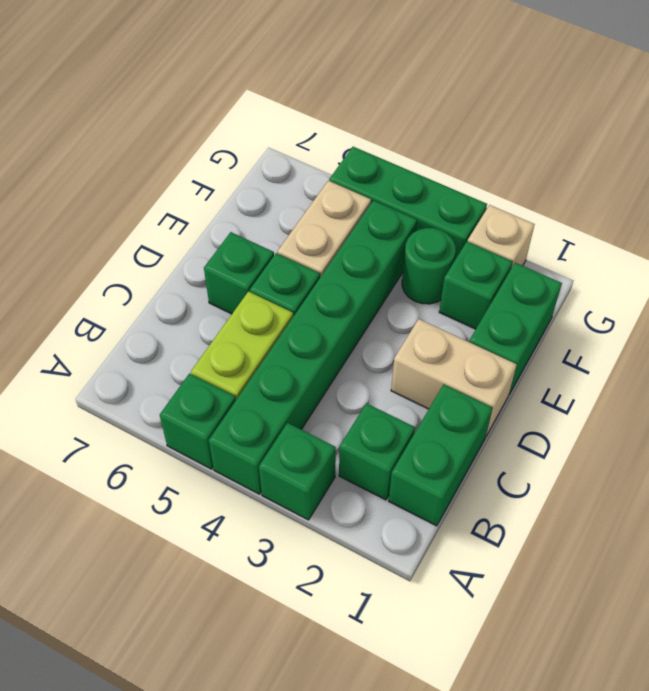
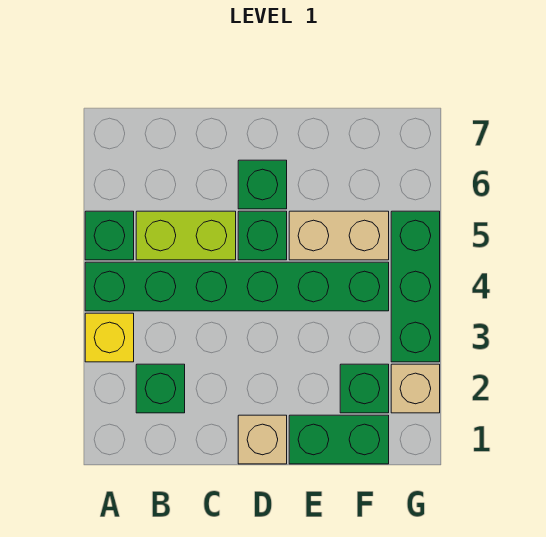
green brick A3 level 1 -> yellow brick A3 level 1
green brick B1:C1 level 1 -> none
tan brick D1:D2 level 1 -> tan brick D1 level 1
green round brick F3 level 1 -> none

